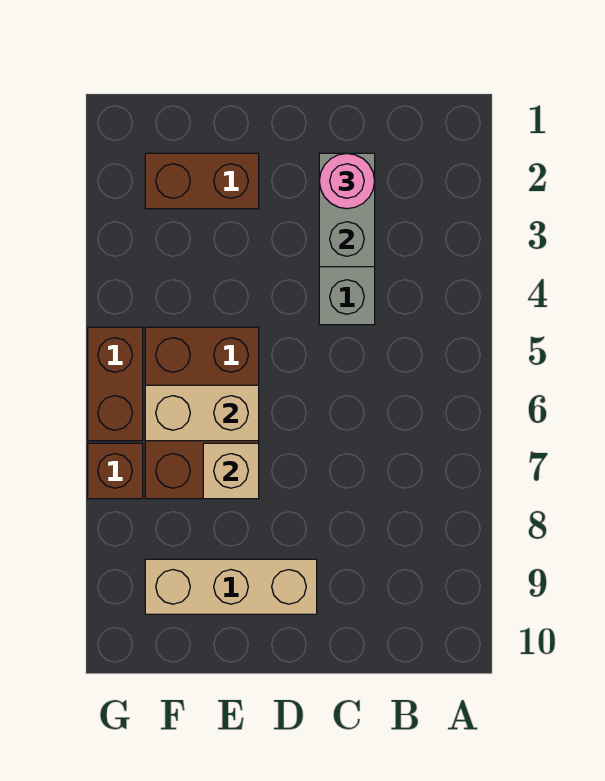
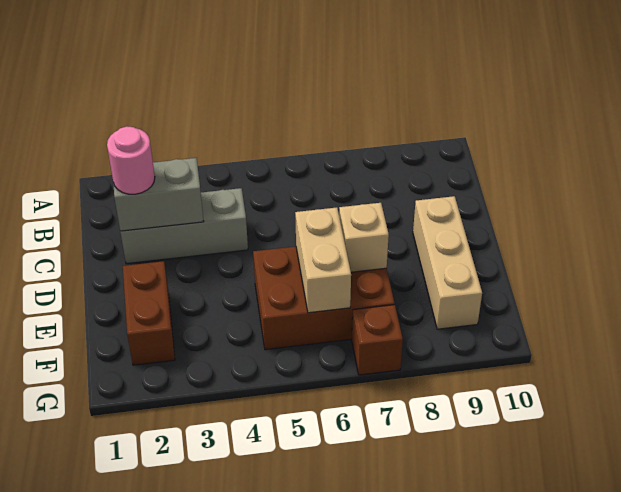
brown brick G5:G6 level 1 -> none

